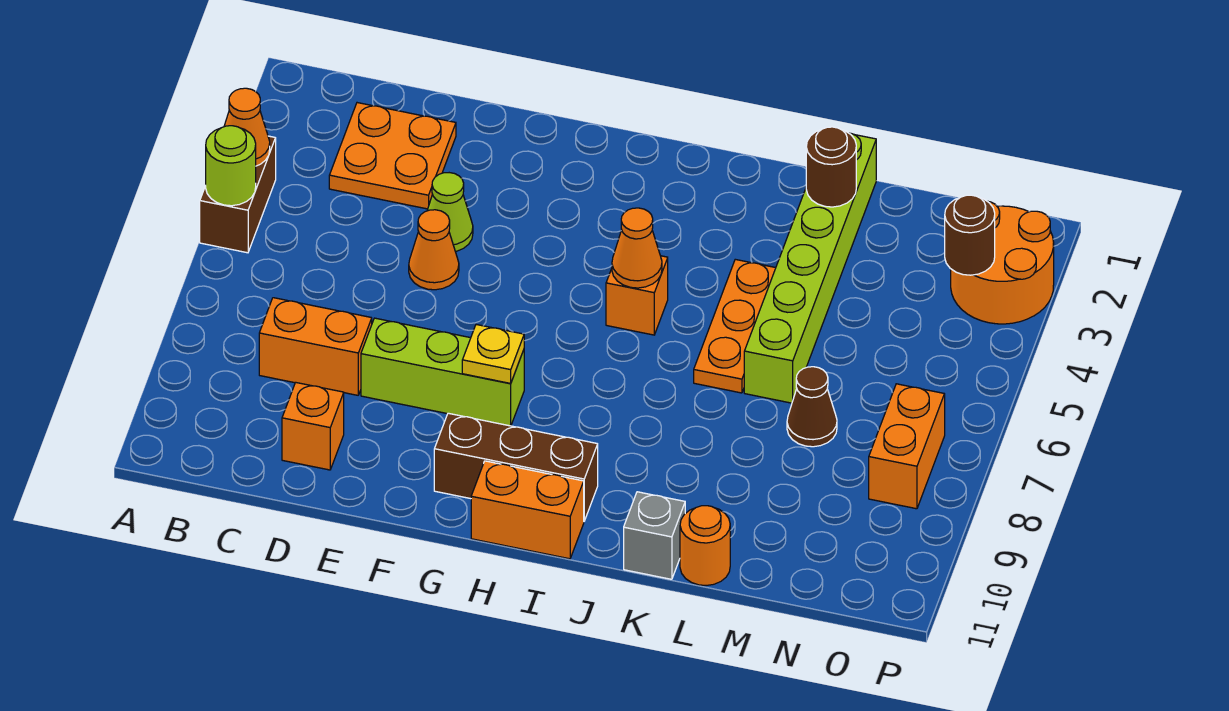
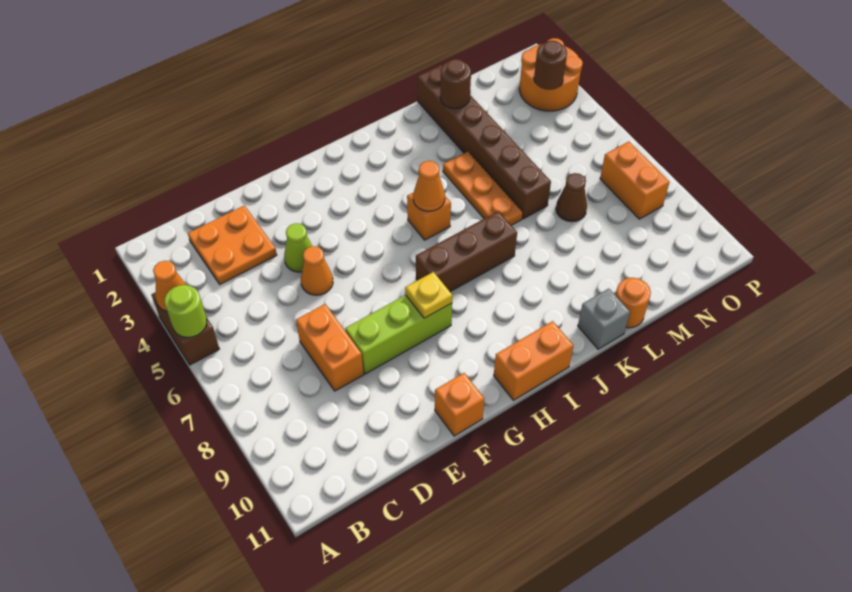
orange brick C8:D8 level 1 -> orange brick D7:D8 level 1
orange brick D10 level 1 -> orange brick F11 level 1
brown brick G10:I10 level 1 -> brown brick H7:J7 level 1
lime brick L1:L6 level 1 -> brown brick L1:L6 level 1

